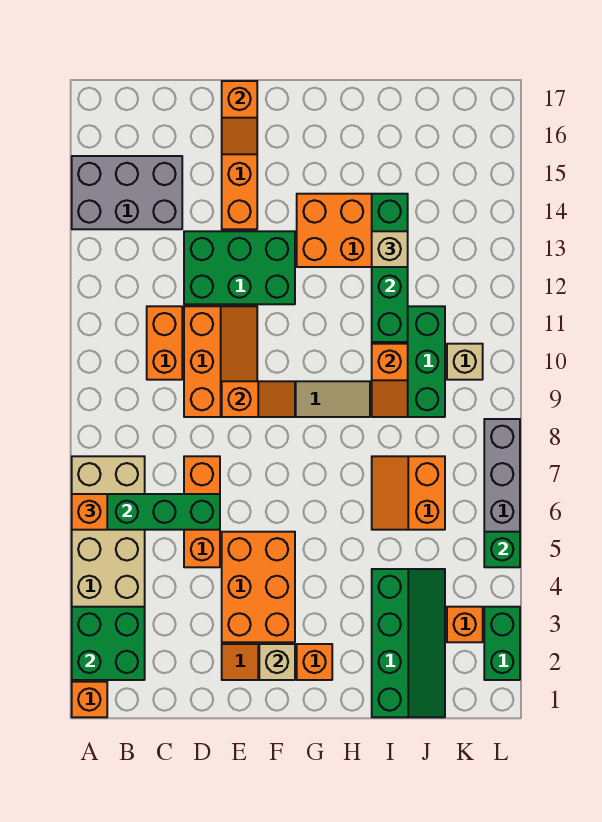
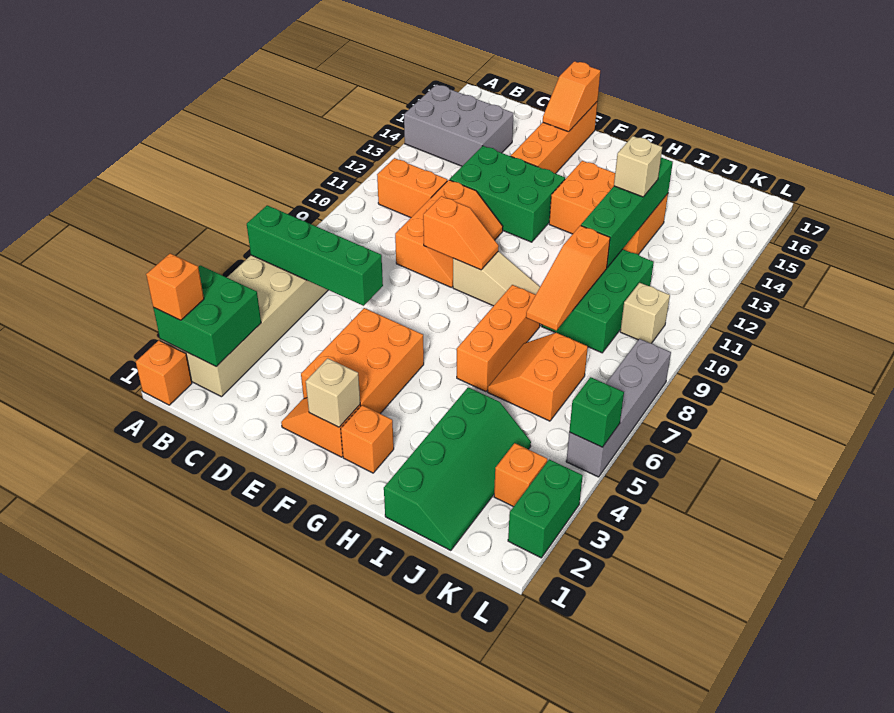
orange brick A6 level 3 -> orange brick A2 level 3
orange brick C10:C11 level 1 -> orange brick B11:C11 level 1
orange brick D5:D7 level 1 -> orange brick H6:H8 level 1
orange slope I9:I10 level 2 top 10 -> orange slope I8:I10 level 2 top 10

